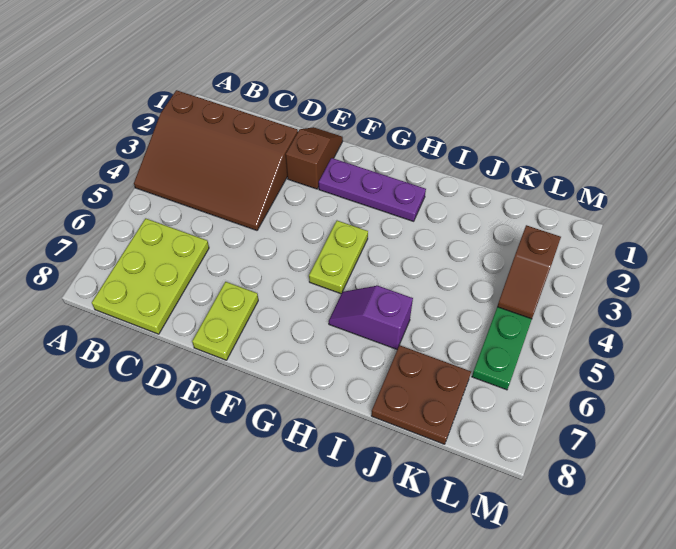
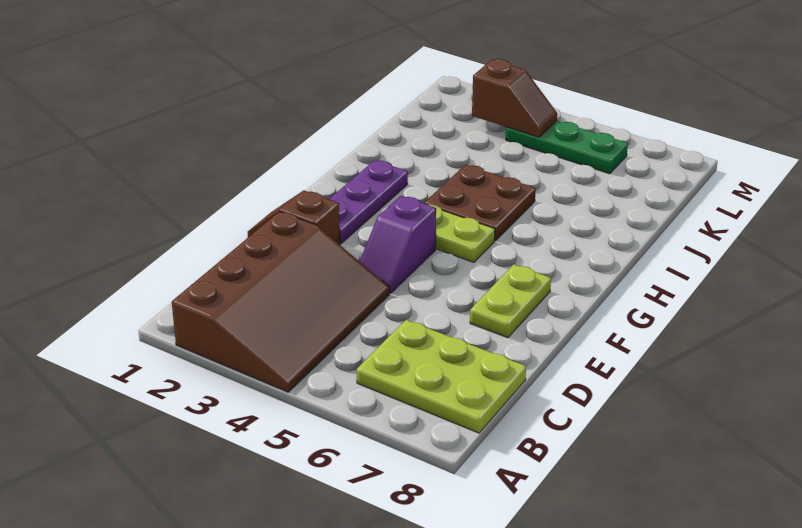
lime plate E7:E8 level 1 -> lime plate E7:F7 level 1
purple slope H6:I6 level 1 top I -> purple slope E4:F4 level 1 top F
brown plate J7:K8 level 1 -> brown plate H4:I5 level 1

